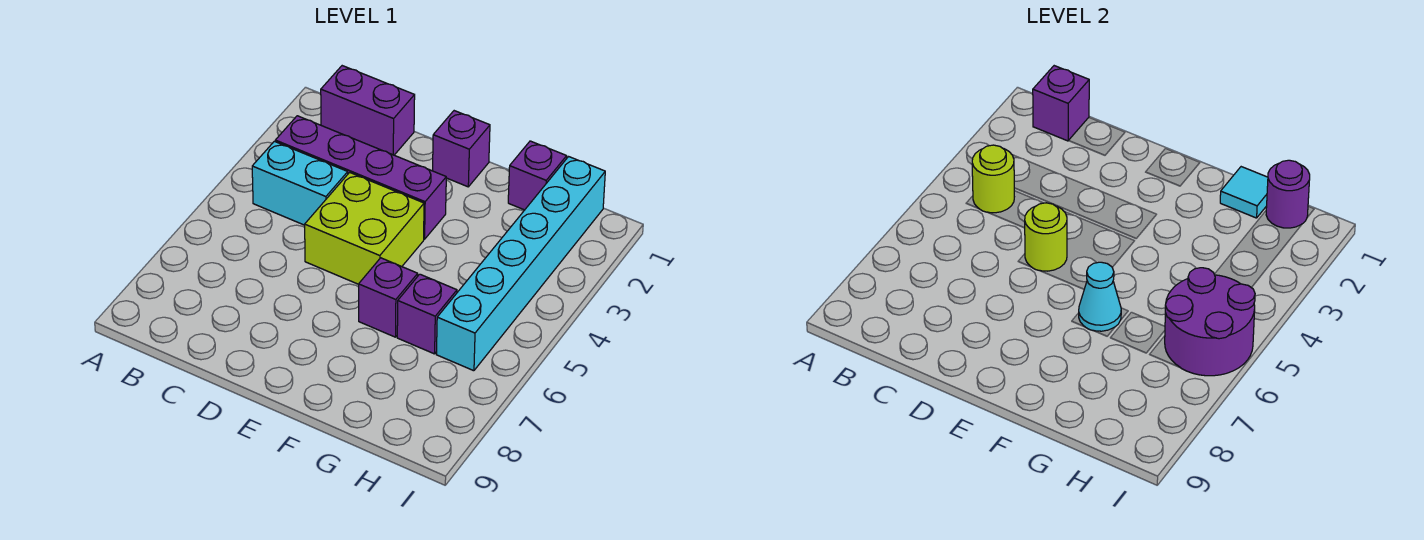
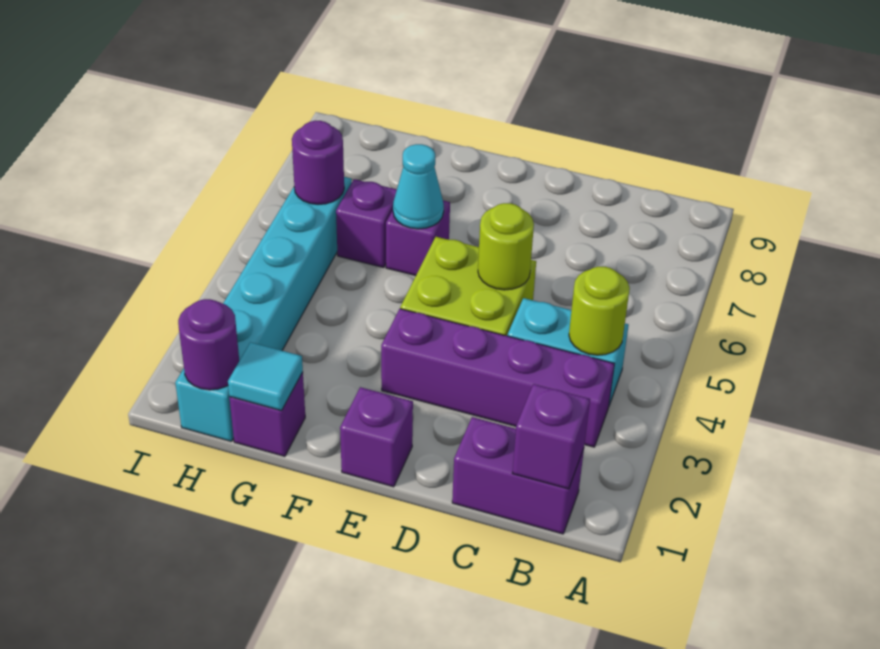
purple round brick H5:I6 level 2 -> purple round brick H6 level 2

